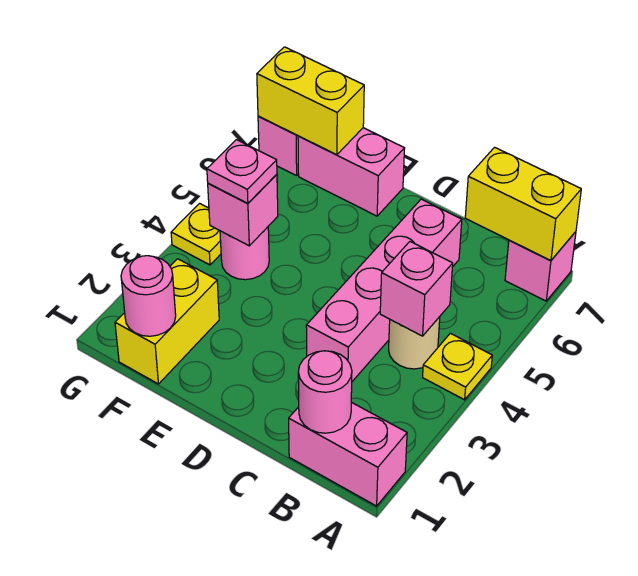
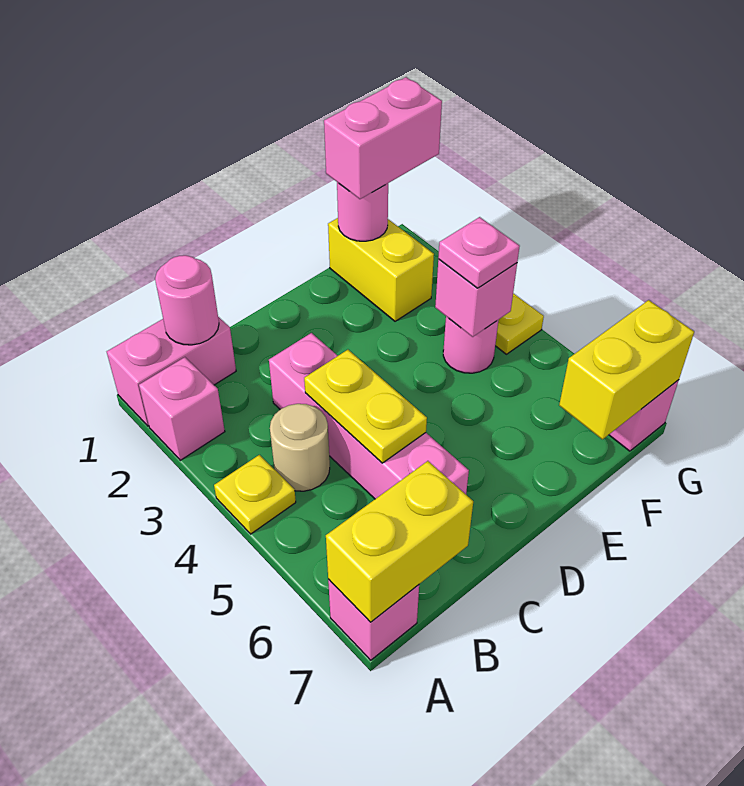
pink brick B4 level 2 -> pink brick A2 level 1
none -> yellow plate C4:C5 level 2
pink brick E7:F7 level 1 -> pink brick F1:G1 level 3

